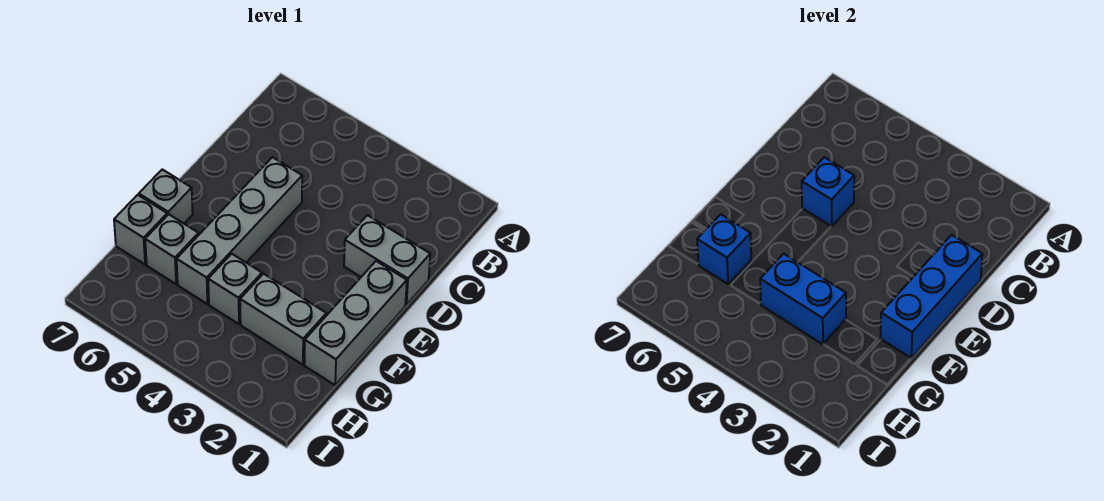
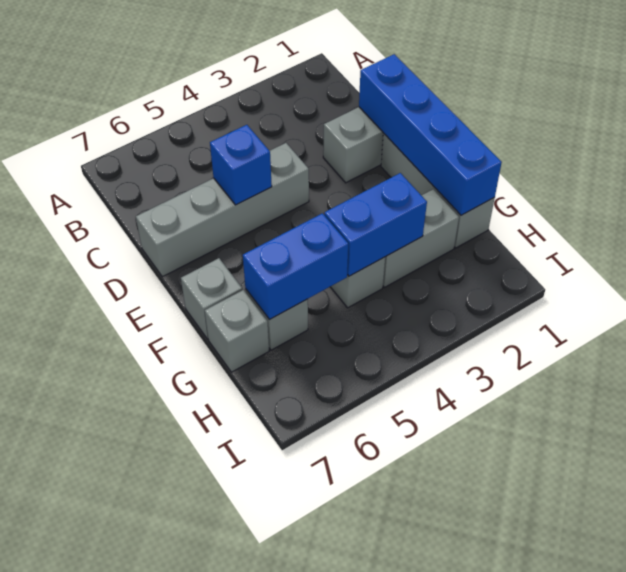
blue brick D1:F1 level 2 -> blue brick D1:G1 level 2
grey brick D5:G5 level 1 -> grey brick D4:D7 level 1
blue brick G6 level 2 -> blue brick G5:G6 level 2

